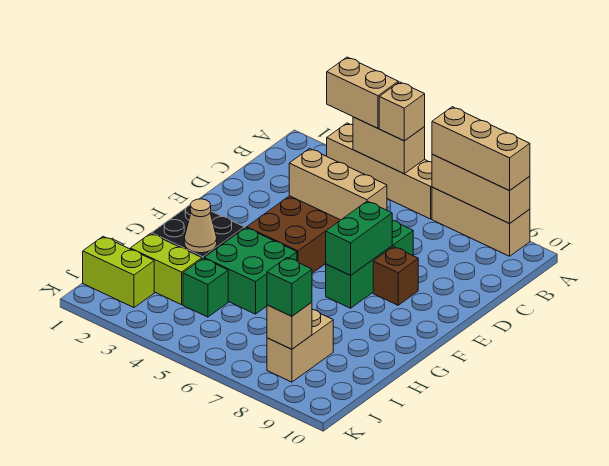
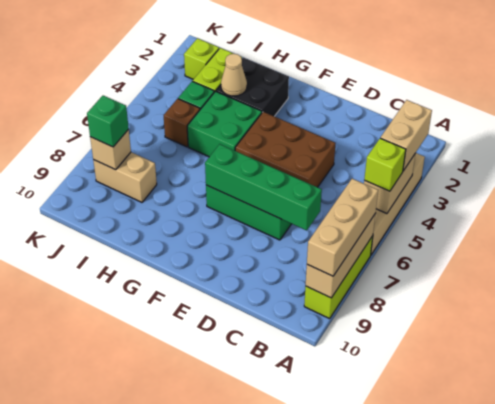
tan brick A5 level 3 -> lime brick A5 level 3
tan brick A7:A9 level 1 -> lime brick A7:A9 level 1
tan brick D4:D6 level 2 -> none
green brick E7:F7 level 2 -> green brick C7:F7 level 2
brown brick E8 level 1 -> brown brick I5 level 1
lime brick J1:J2 level 1 -> lime brick J2 level 1

